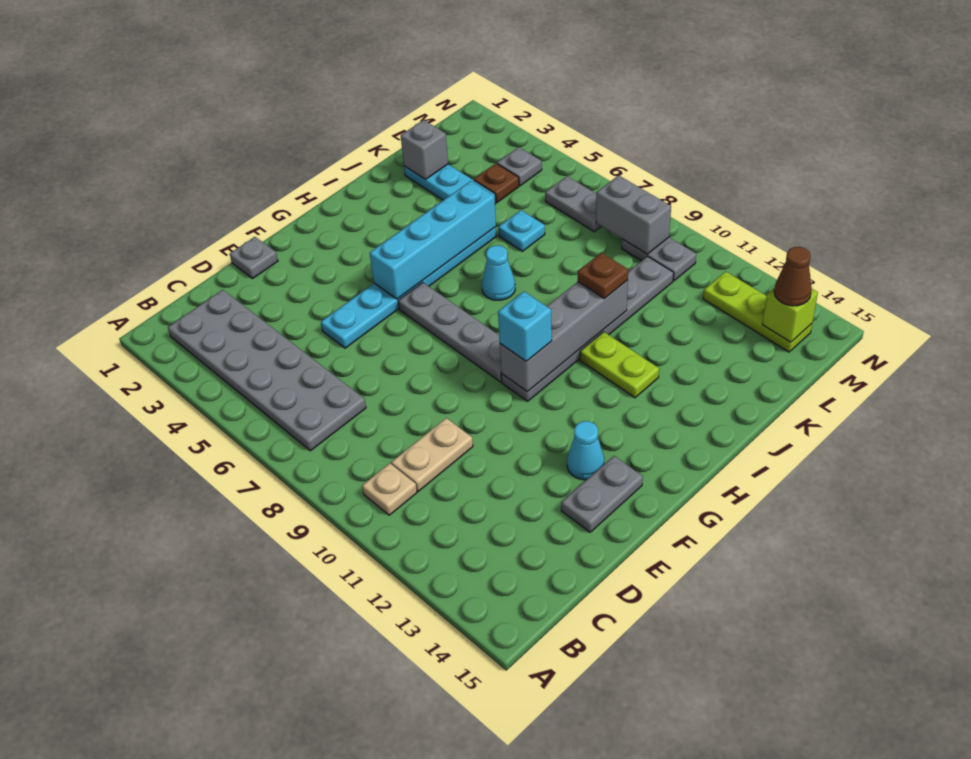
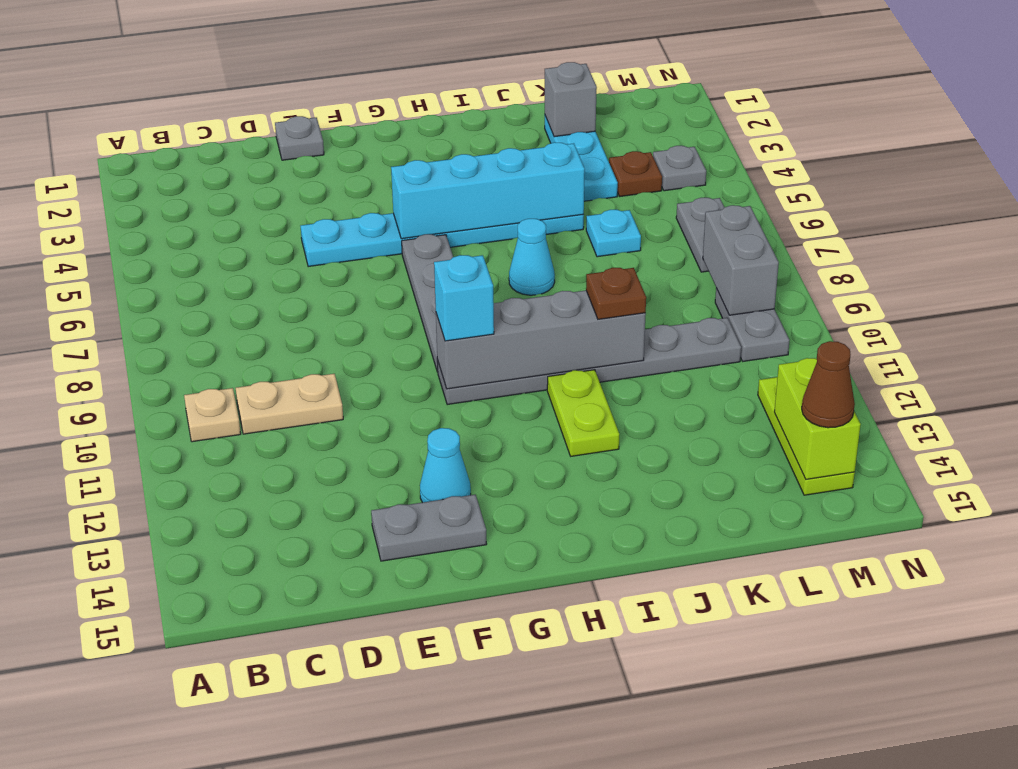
grey plate B2:C7 level 1 -> none
lime brick M14 level 2 -> lime brick M13:M14 level 2

